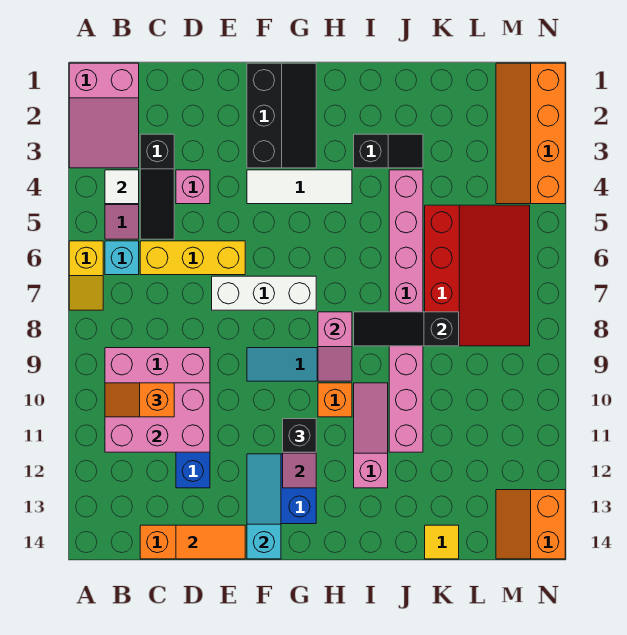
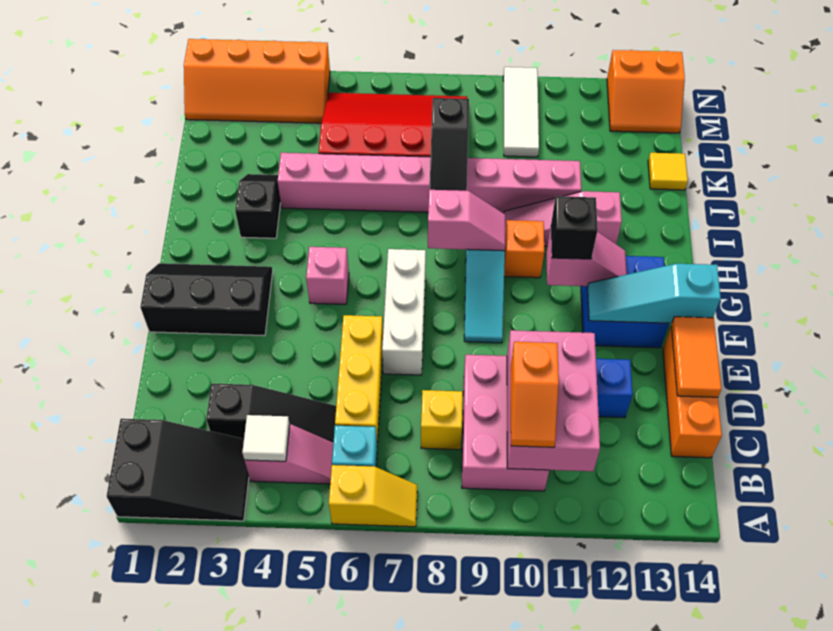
pink slope A1:B3 level 1 top 1 -> black slope A1:B3 level 1 top 1
none -> yellow brick C8 level 1
pink brick D4 level 1 -> pink brick G5 level 1
white tile F4:H4 level 1 -> white tile L10:N10 level 1

